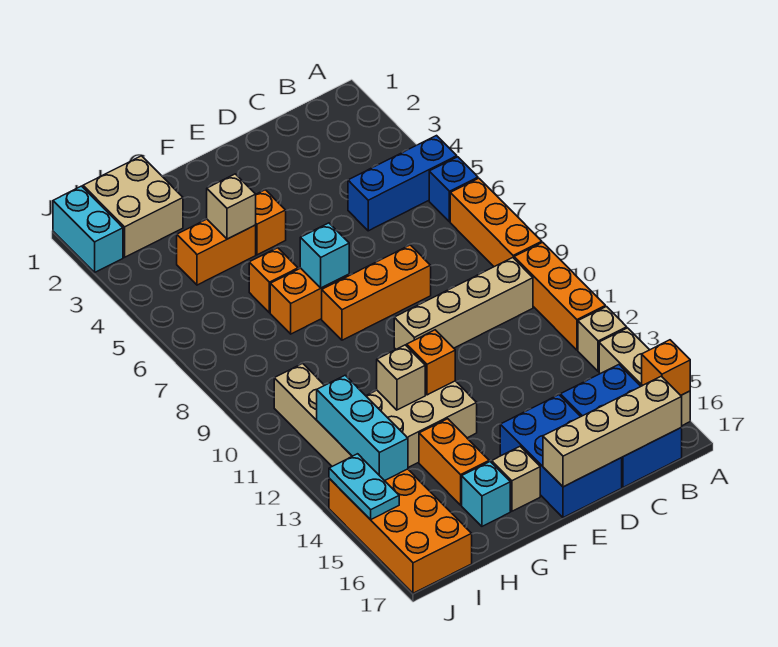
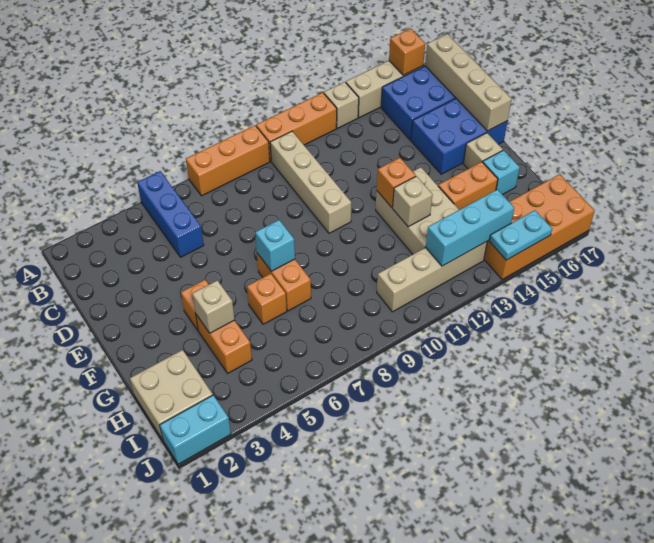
blue brick A6 level 1 -> none
orange brick D8:F8 level 1 -> none

